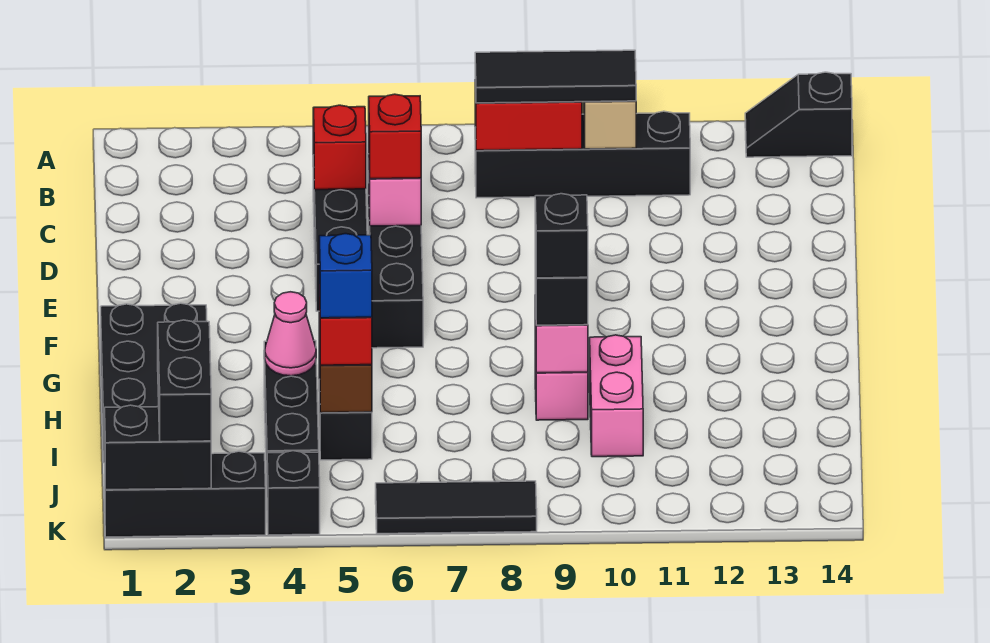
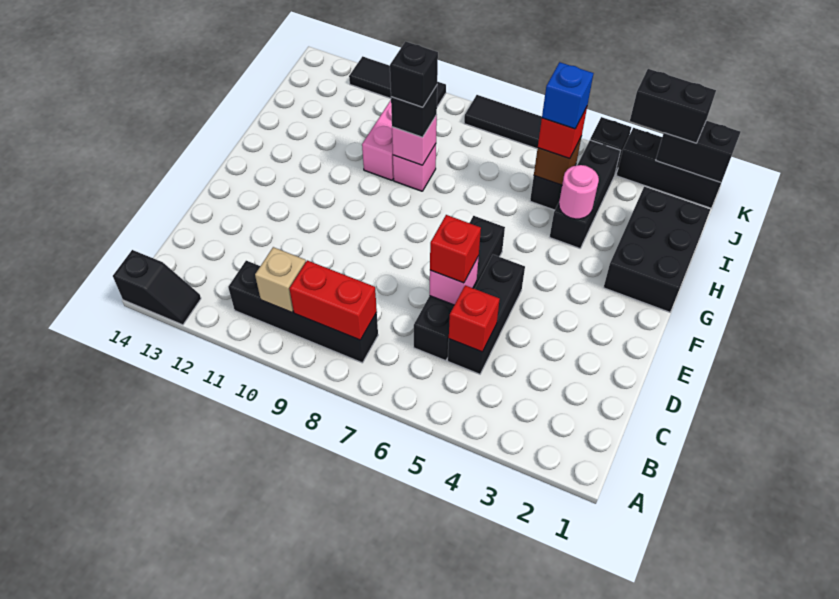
black tile B8:B10 level 3 -> black tile K10:K12 level 1
pink cone H4 level 2 -> pink round brick H4 level 2
black brick J2:K2 level 3 -> black brick K2:K3 level 3

